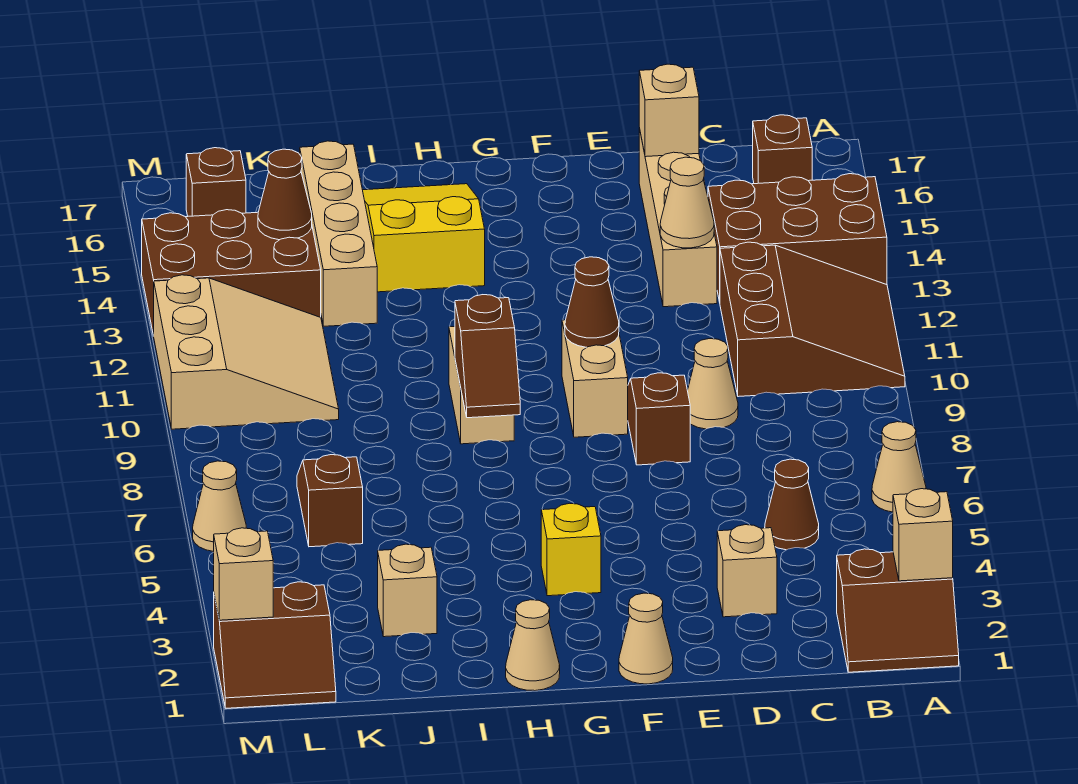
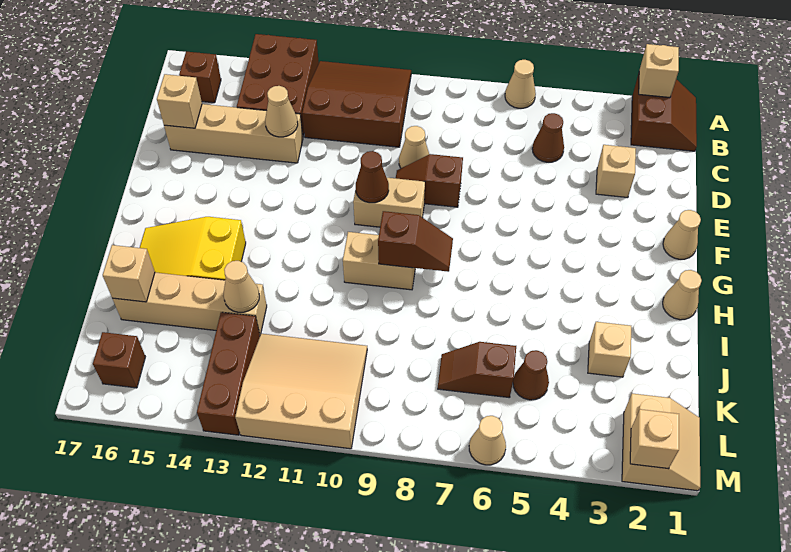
yellow brick G4 level 1 -> none
none -> tan cone J13 level 2
none -> tan brick J16 level 2
brown brick K13:M14 level 1 -> brown brick K13:M13 level 1
brown cone K14 level 2 -> brown cone K5 level 1
brown slope L1:M2 level 1 top 2 -> tan slope L1:M2 level 1 top 2

